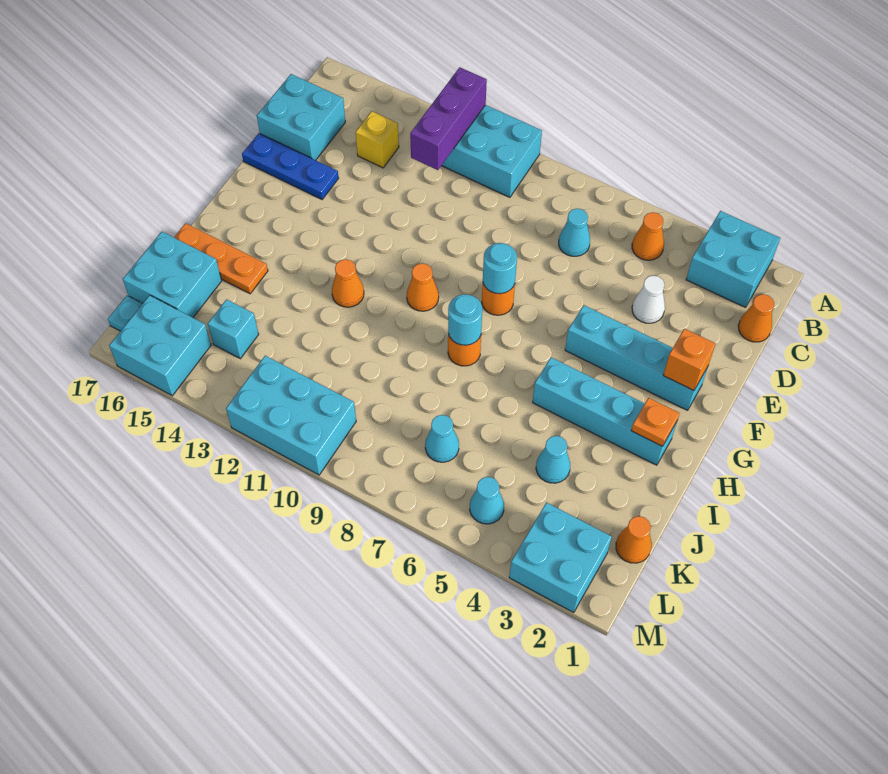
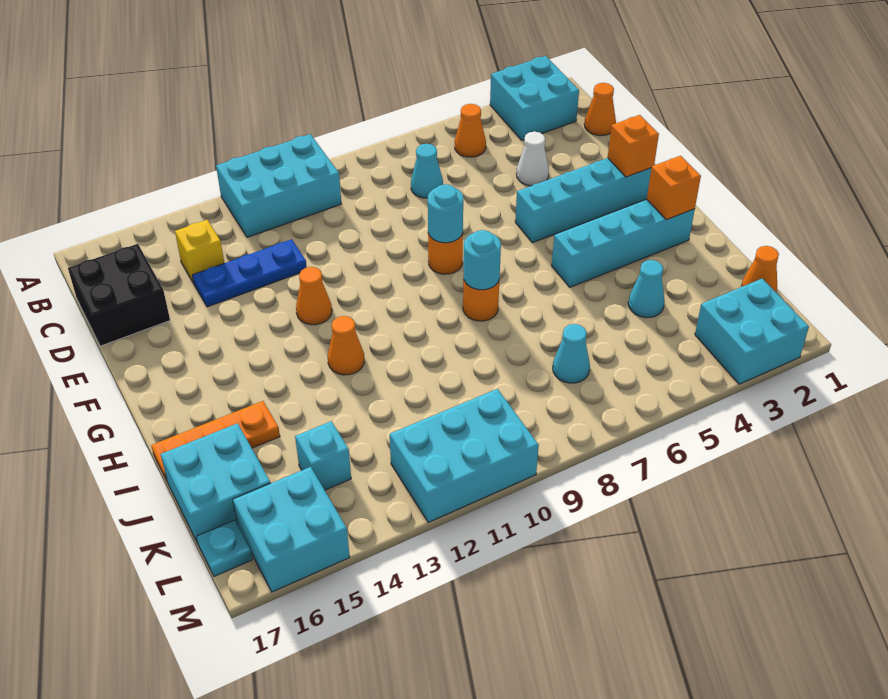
purple brick A12:C12 level 2 -> none
cyan brick C16:D17 level 1 -> black brick C16:D17 level 1
blue plate E15:E17 level 1 -> blue plate D12:D14 level 1
orange cone G10 level 1 -> orange cone F12 level 1
orange plate H2 level 2 -> orange brick H2 level 2
cyan cone L5 level 1 -> none

